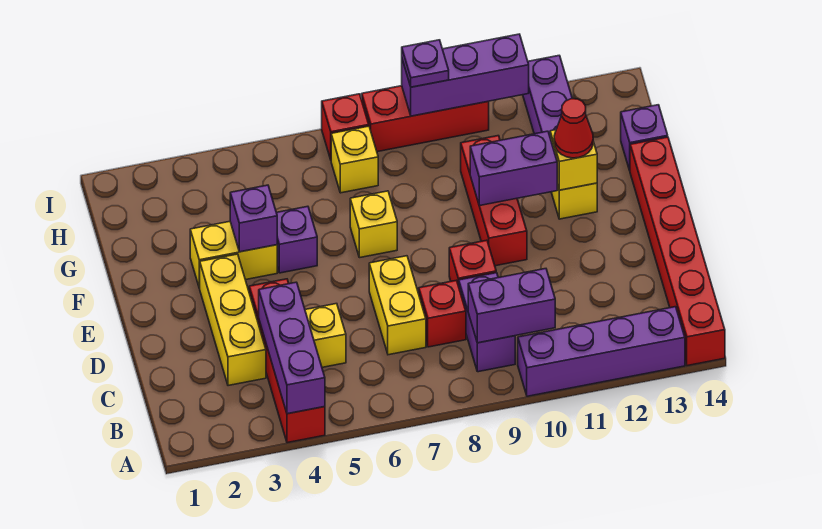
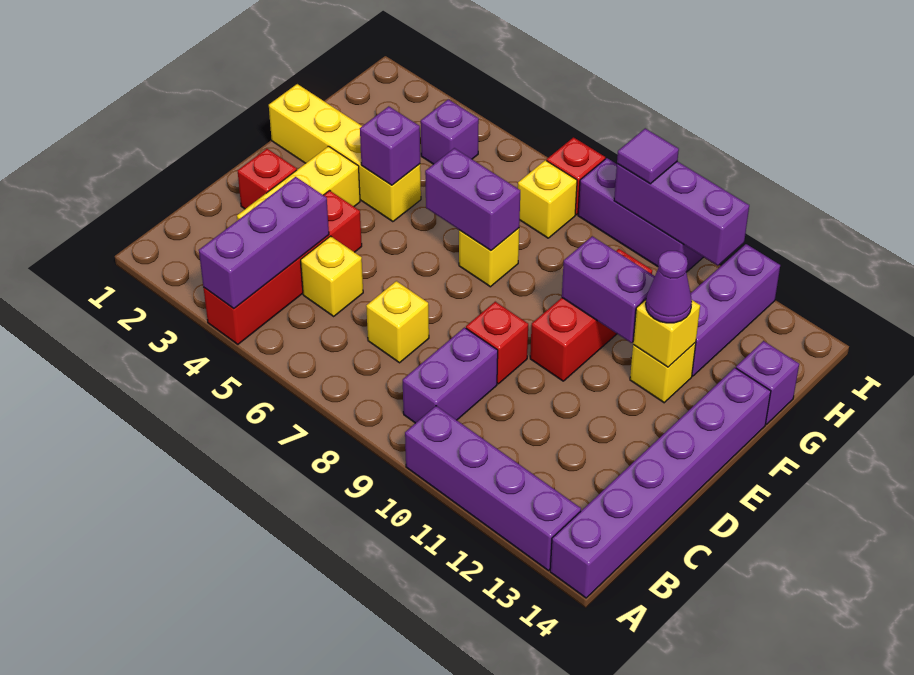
red brick A14:F14 level 1 -> purple brick A14:F14 level 1
purple brick B9:B10 level 2 -> purple brick F6:F7 level 2
yellow brick C7:D7 level 1 -> yellow brick C7 level 1
red brick C8 level 1 -> red brick D2 level 1
yellow brick F3:F4 level 1 -> yellow brick F1:F4 level 1
purple brick F5 level 1 -> purple brick H4 level 1
red cone F12 level 3 -> purple cone F12 level 3
red brick I8:I10 level 1 -> purple brick I8:I10 level 1
purple plate I9 level 3 -> purple tile I9 level 3

